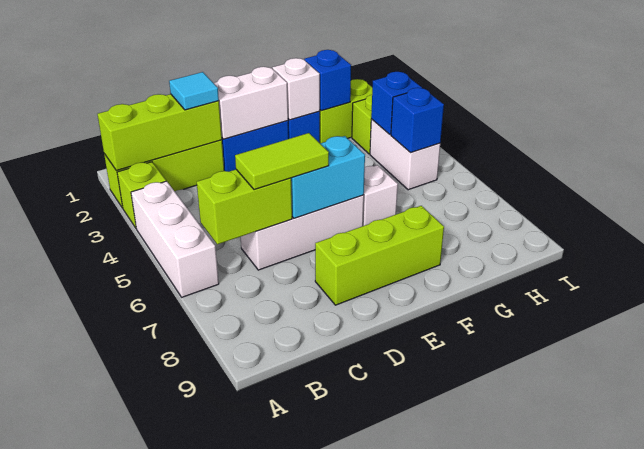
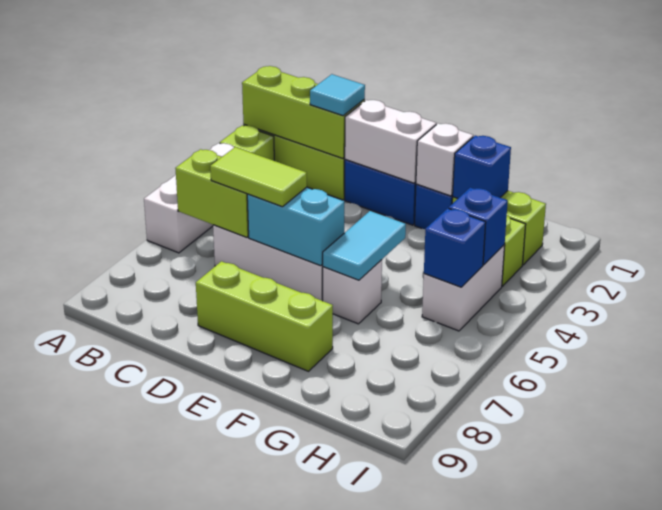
none -> cyan tile F5:F6 level 2

